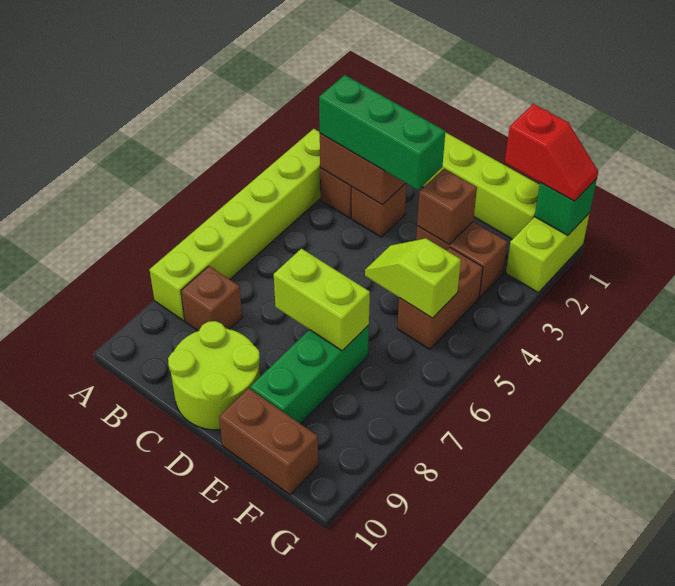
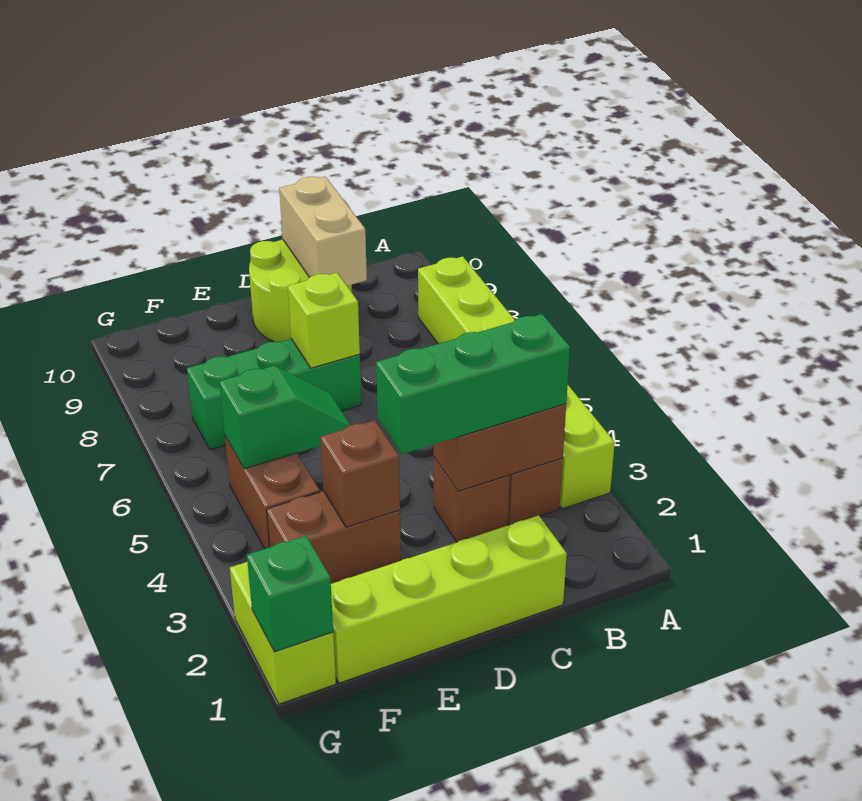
brown brick B8 level 1 -> none
none -> tan brick C9:C10 level 2
lime brick D7:E7 level 2 -> lime brick D7 level 2
lime slope E5:F5 level 2 top F -> green slope E5:F5 level 2 top F
green brick E7:E9 level 1 -> green brick D7:F7 level 1
brown brick E10:F10 level 1 -> none
red slope F1:G1 level 3 top F -> none

